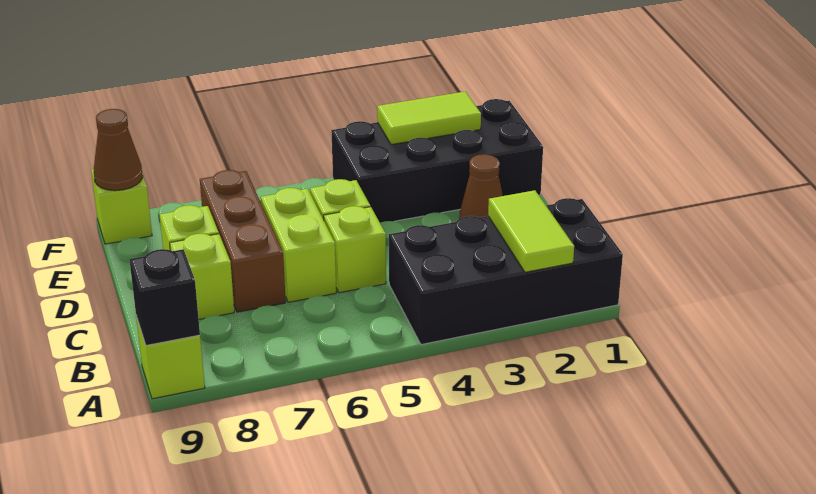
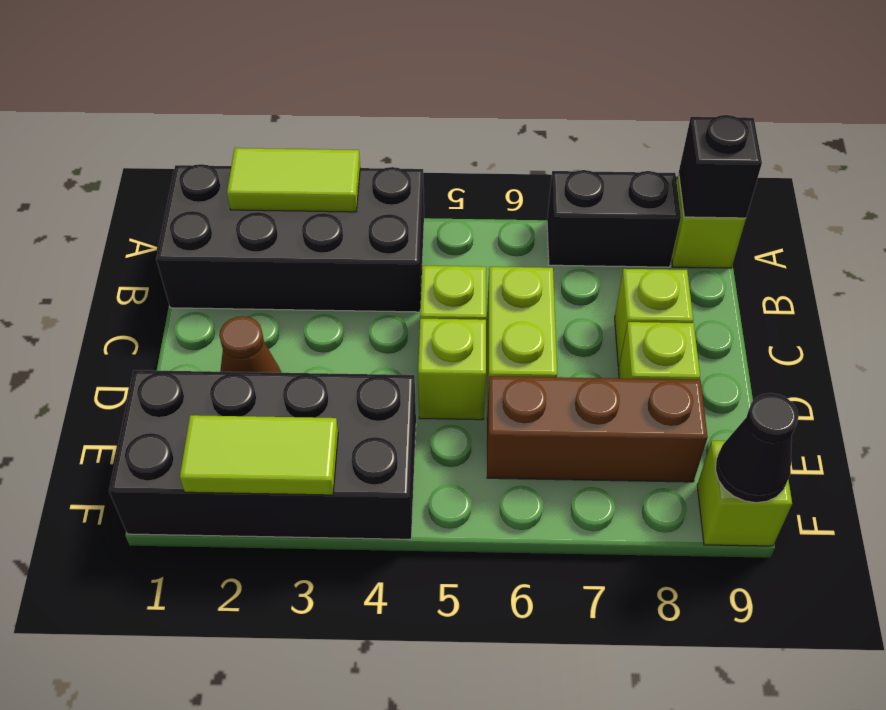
lime tile A2:B2 level 2 -> lime tile A2:A3 level 2
none -> black brick A7:A8 level 1
brown brick C7:E7 level 1 -> brown brick E6:E8 level 1
brown cone F9 level 2 -> black cone F9 level 2

